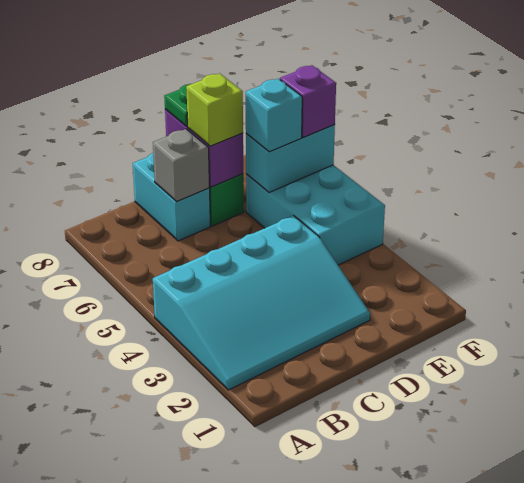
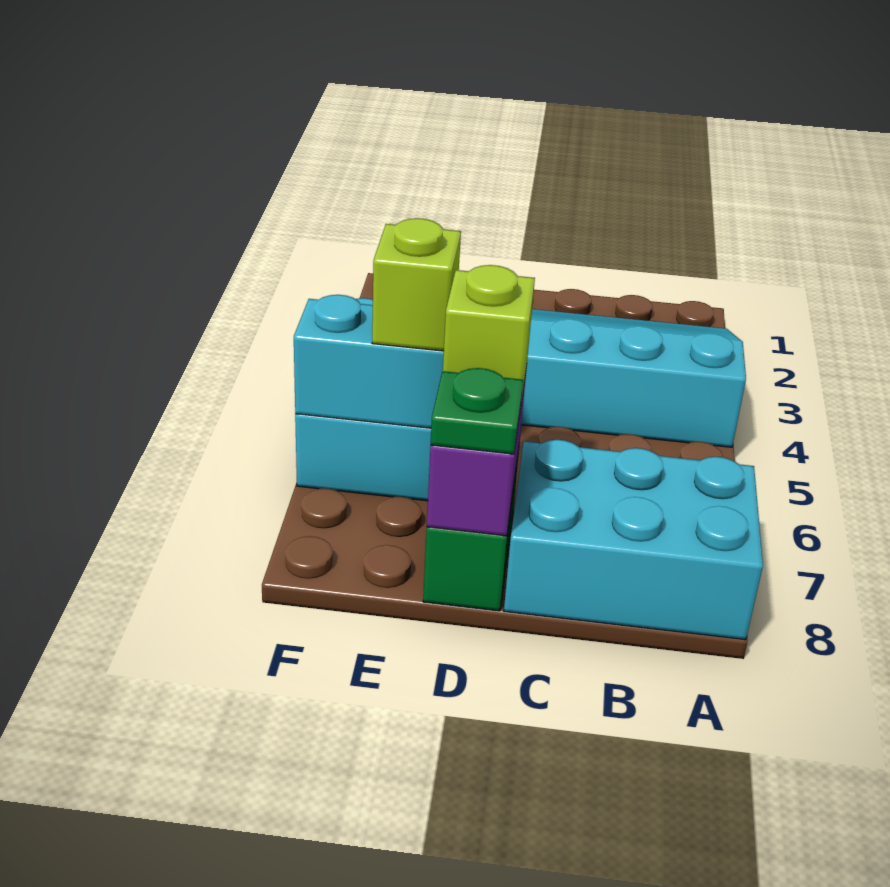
cyan brick C7:C8 level 1 -> cyan brick A7:C8 level 1
grey brick C7 level 2 -> none
cyan brick E6 level 3 -> lime brick E6 level 3
purple brick F6 level 3 -> none

